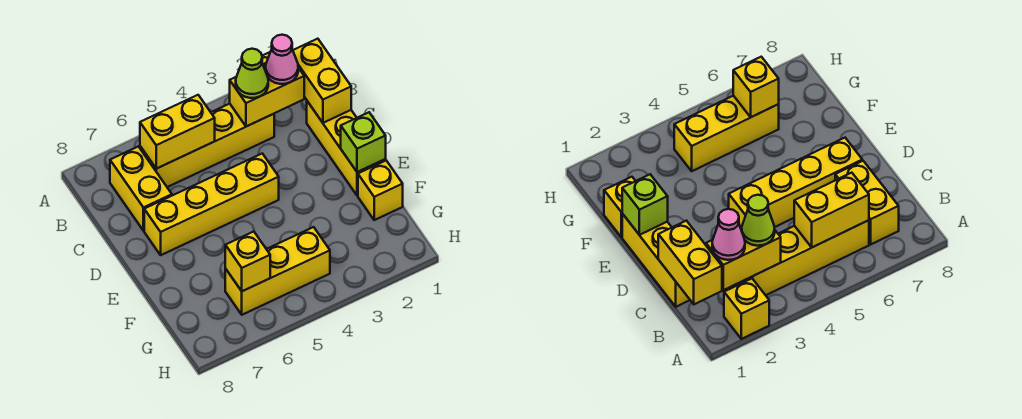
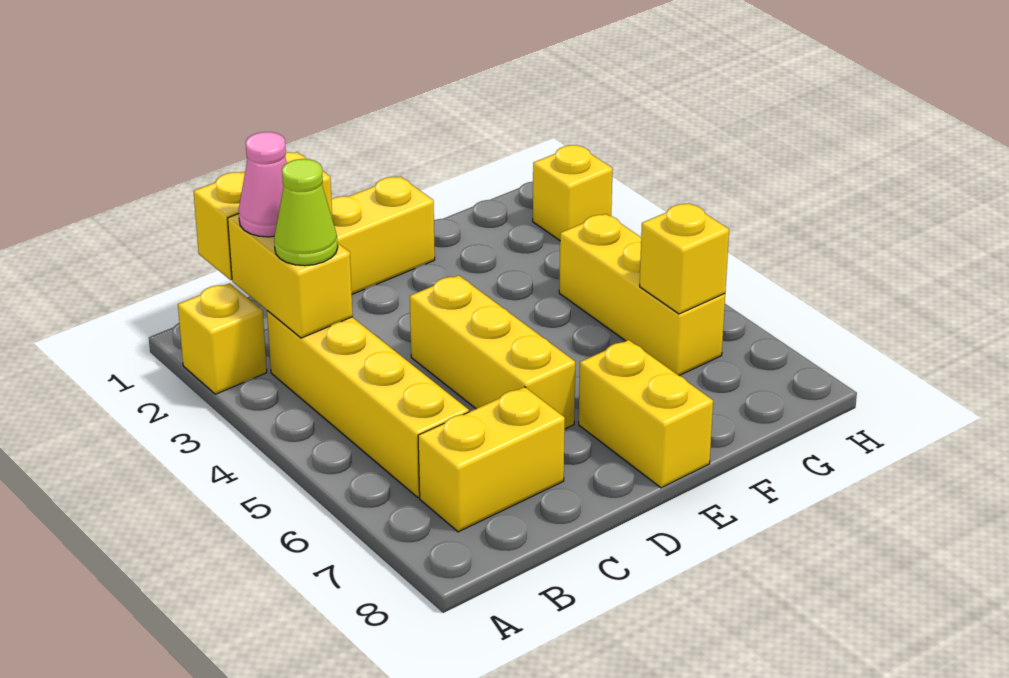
yellow brick B5:B6 level 2 -> yellow brick E7:E8 level 1
yellow brick D4:D7 level 1 -> yellow brick D4:D6 level 1
lime brick E1 level 2 -> none
yellow brick F1 level 1 -> yellow brick H2 level 1

